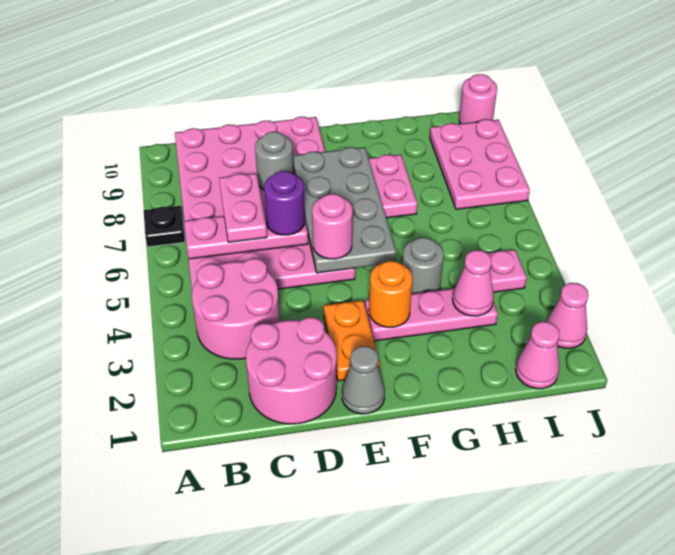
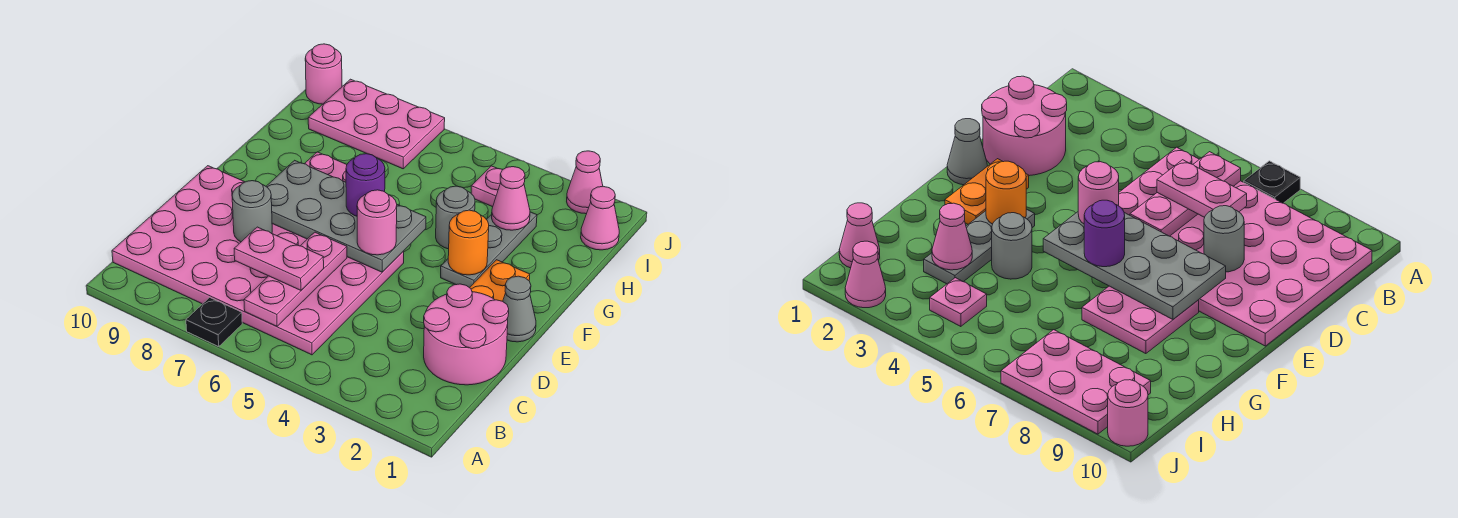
pink round brick B3:C4 level 1 -> none
purple round brick D6 level 3 -> purple round brick F6 level 3
orange plate E2:E3 level 1 -> orange plate E2:F2 level 1
pink plate F3:H3 level 1 -> grey plate F3:H3 level 1

